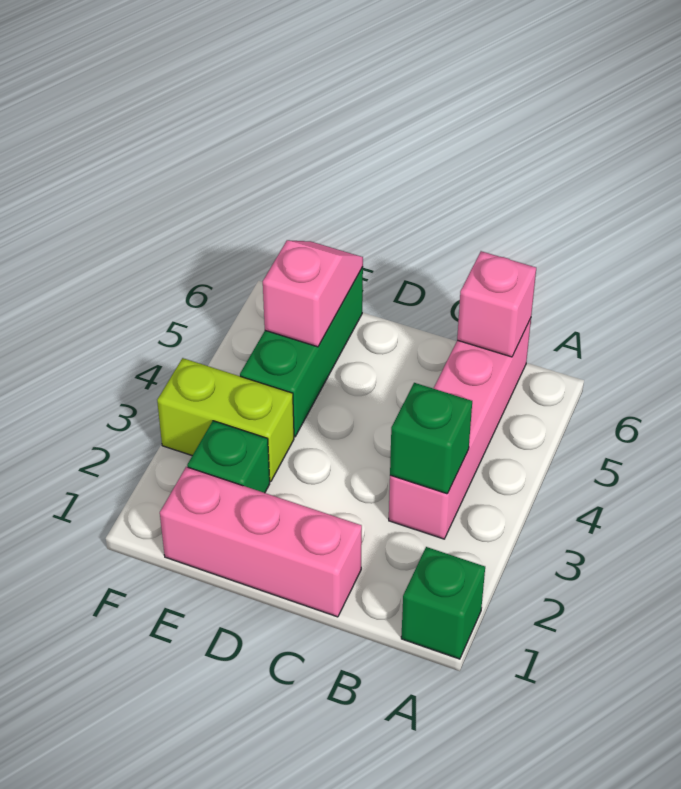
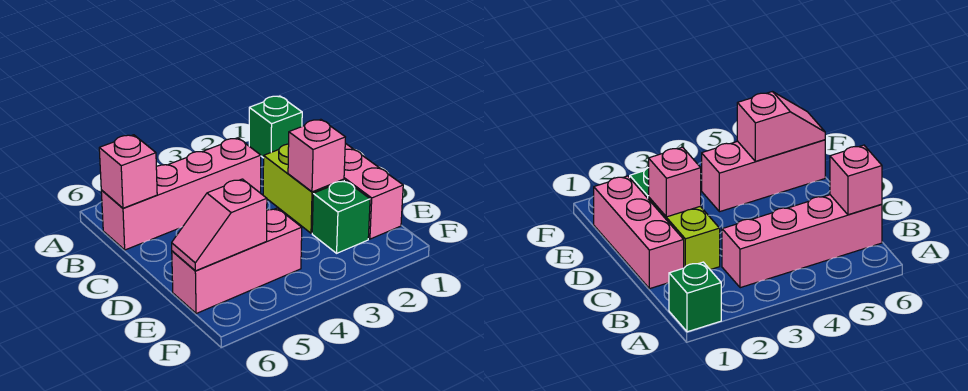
green brick B3 level 2 -> none
none -> pink brick D2 level 2
lime brick E3:F3 level 1 -> lime brick C2:D2 level 1
green brick E4:E6 level 1 -> pink brick E4:E6 level 1

